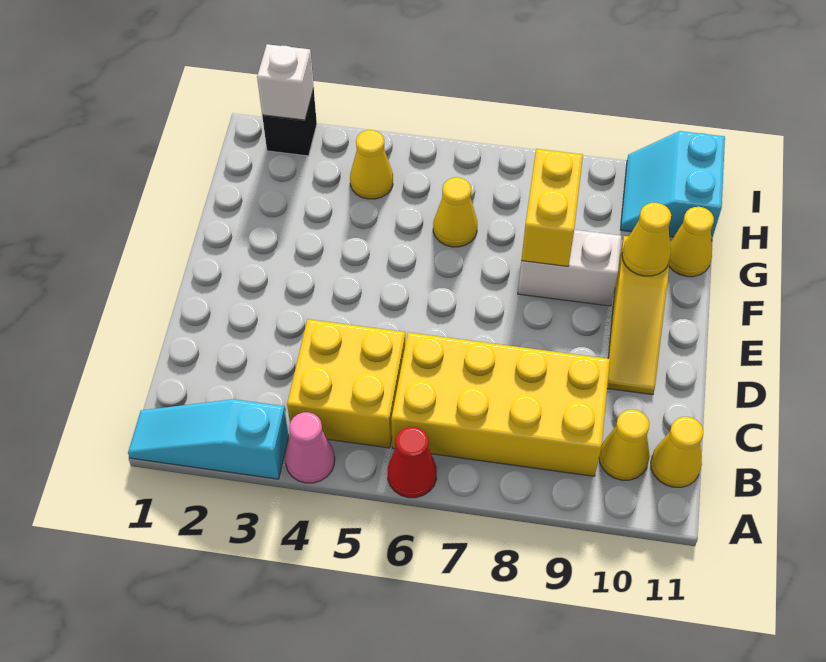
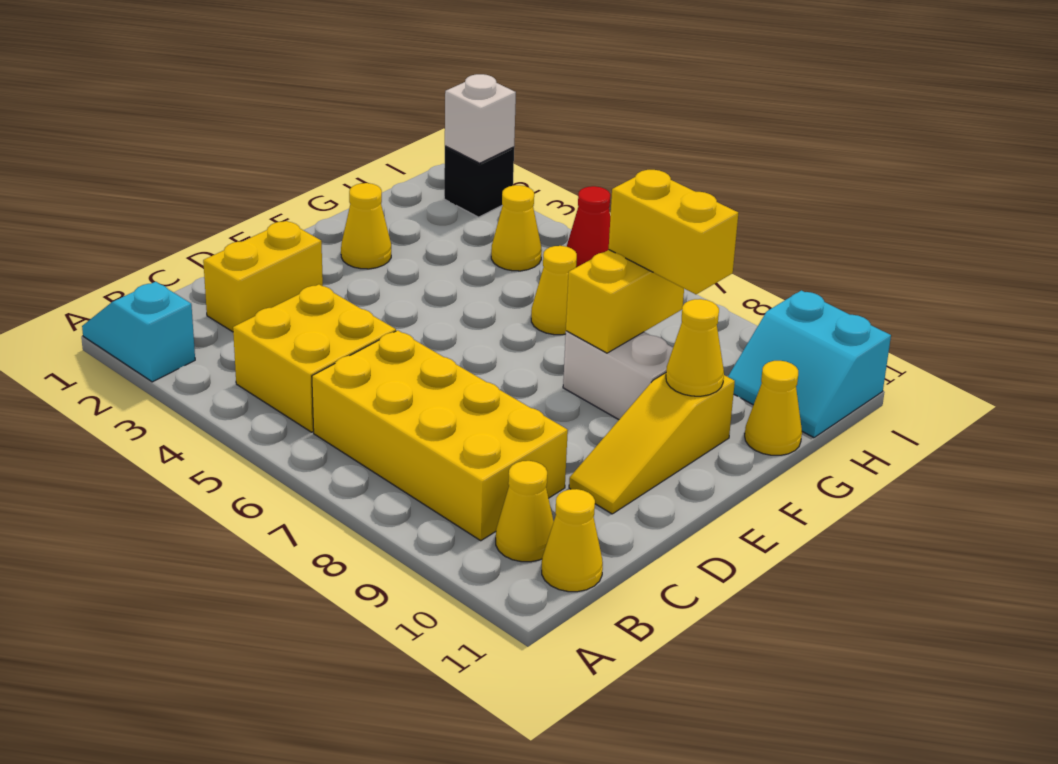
cyan slope A1:A3 level 1 top 3 -> cyan slope A1:A2 level 1 top 2
pink cone A4 level 1 -> none
red cone A6 level 1 -> red cone I5 level 1
none -> yellow brick C2:D2 level 1
none -> yellow cone F2 level 1
none -> yellow brick G8:G9 level 3
cyan slope H10:I11 level 1 top 11 -> cyan slope H10:I11 level 1 top I

